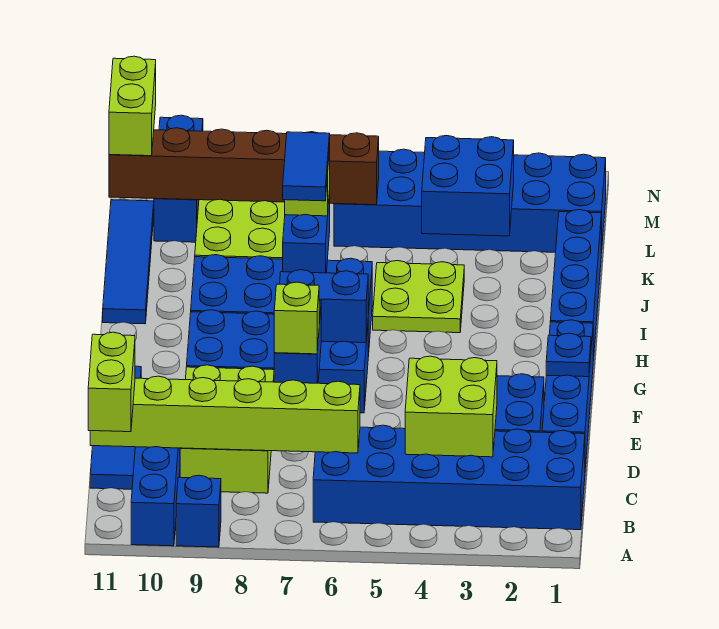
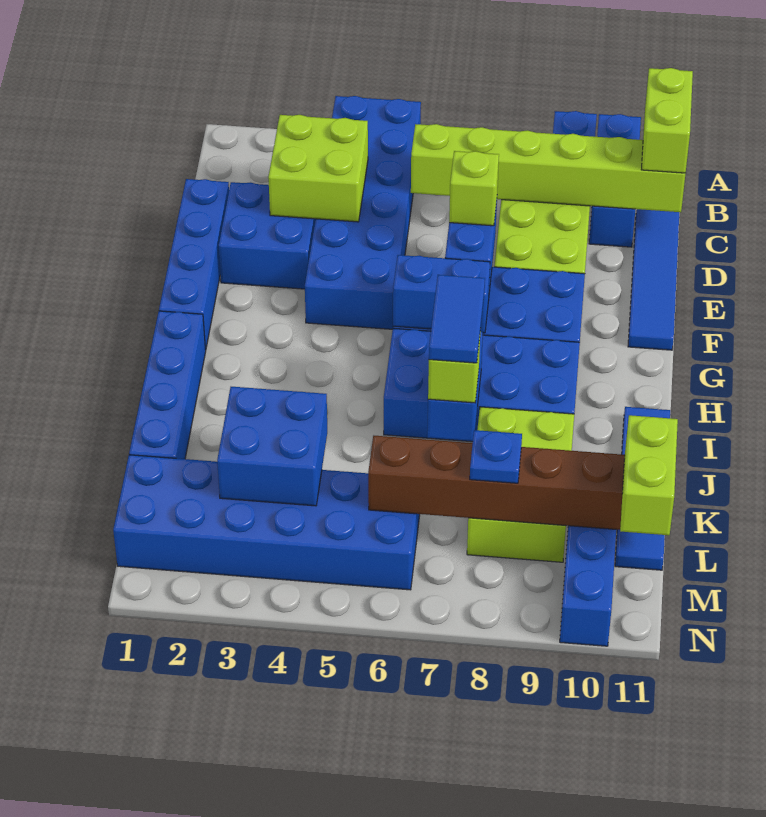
blue brick B1:C6 level 1 -> blue brick A4:F5 level 1
blue plate F1 level 2 -> blue plate L8 level 3
lime plate I4:J5 level 1 -> none

